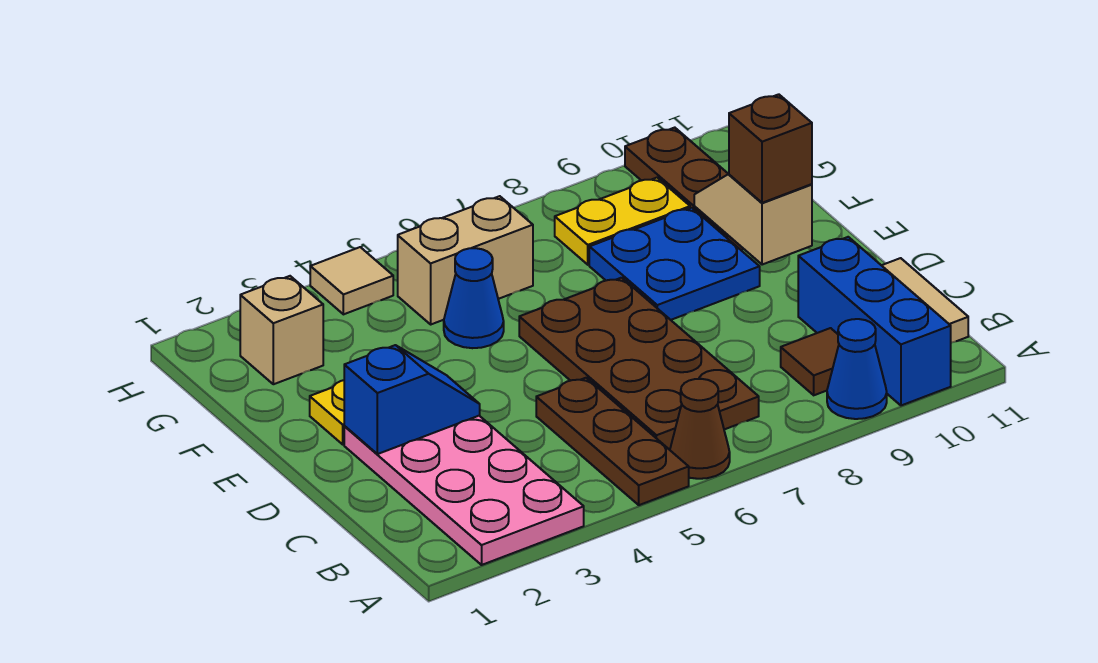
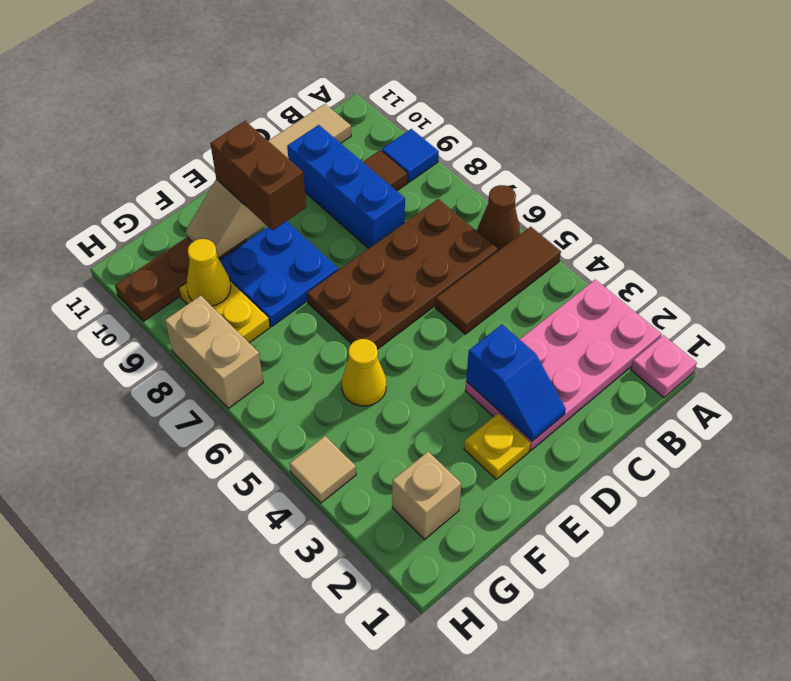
none -> pink plate A1 level 1
brown plate A5:C5 level 1 -> brown tile A5:C5 level 1
blue cone A9 level 1 -> blue tile A9 level 1
blue brick A10:C10 level 1 -> blue brick C8:C10 level 1
blue slope D2:D3 level 2 top 2 -> blue slope D2:D3 level 2 top 3
brown brick E10 level 3 -> brown brick E9:E10 level 3
blue cone F5 level 1 -> yellow cone F5 level 1
tan brick G5:G6 level 1 -> tan brick H7:H8 level 1
none -> yellow cone G9 level 2

